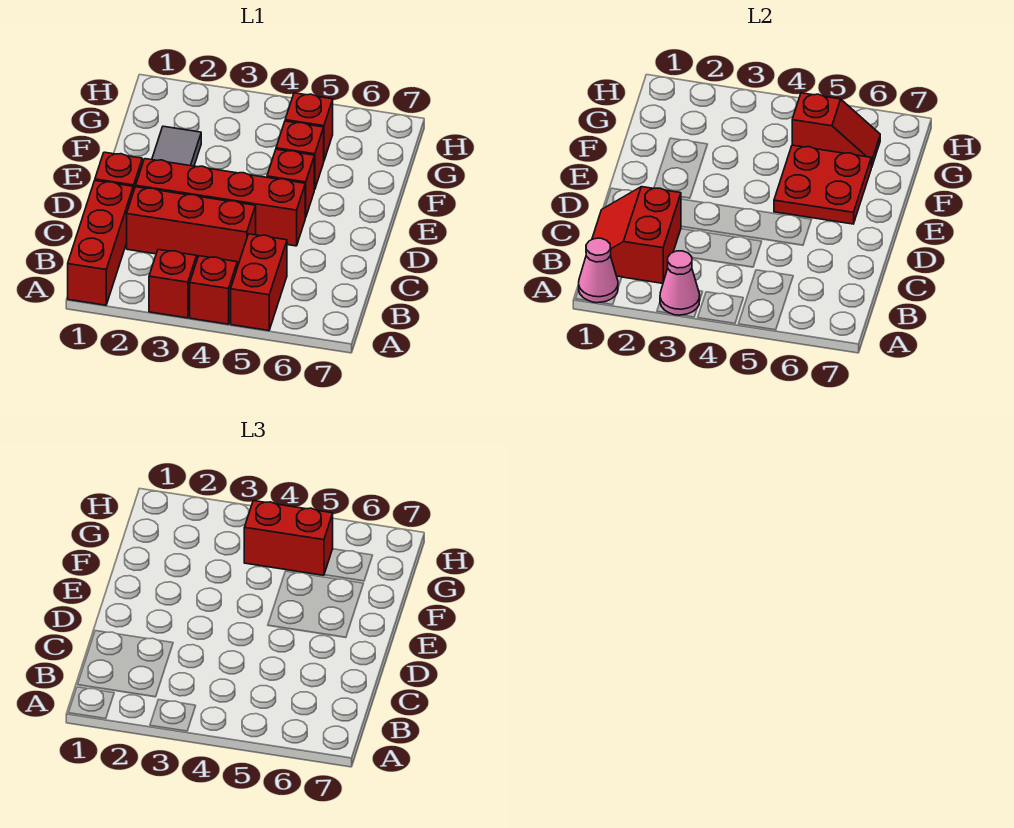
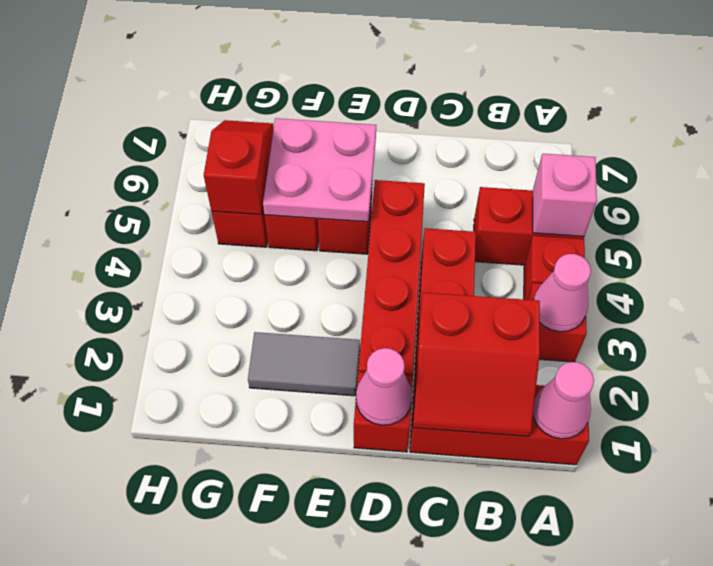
none -> pink brick A5 level 2
none -> pink cone D1 level 2
red plate E5:F6 level 2 -> pink plate E5:F6 level 2
red brick G4:G5 level 3 -> none

